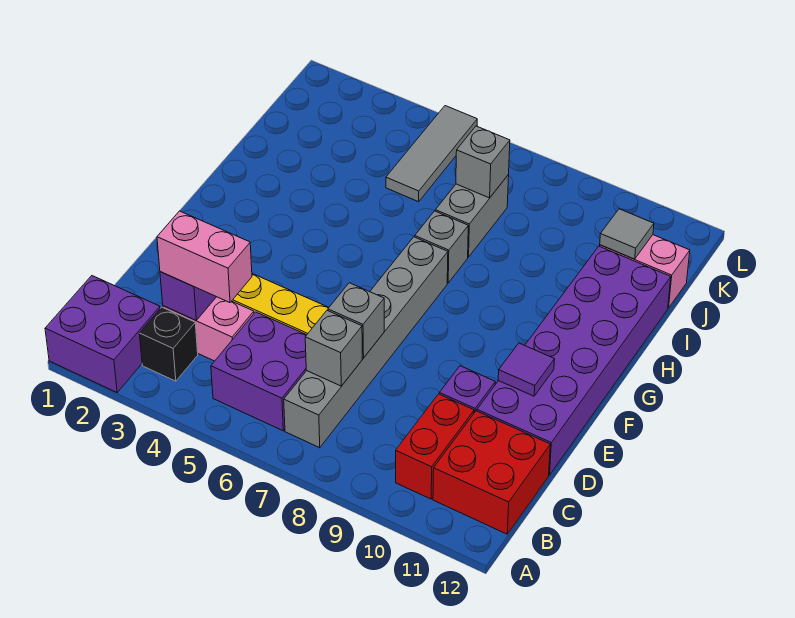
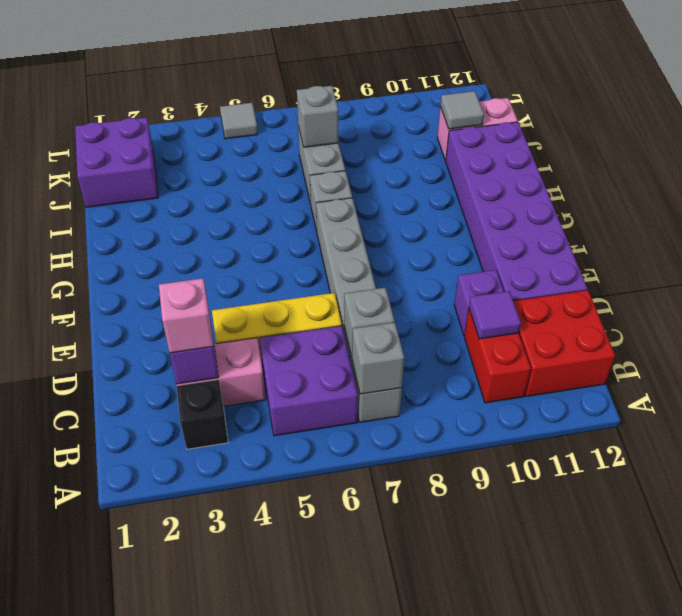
purple brick A1:B2 level 1 -> purple brick J1:K2 level 1
pink brick C3:C4 level 3 -> pink brick C3 level 3
grey brick D7 level 2 -> grey brick B7 level 2
purple tile E11 level 2 -> purple tile C10 level 2
grey tile J5:L5 level 1 -> grey tile L5 level 1

